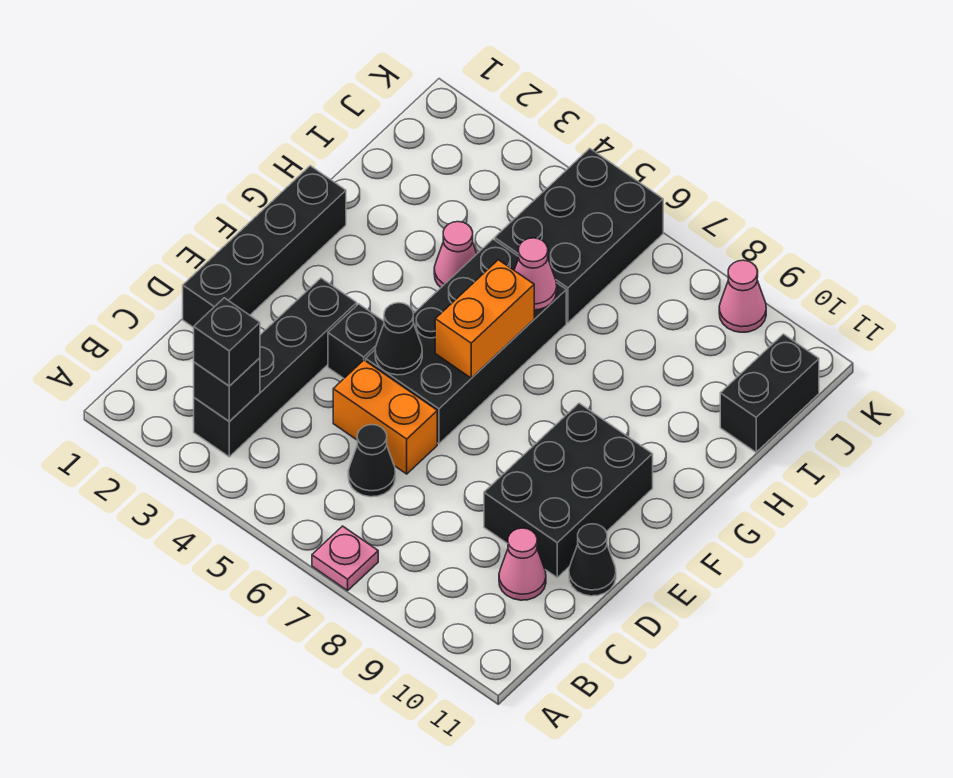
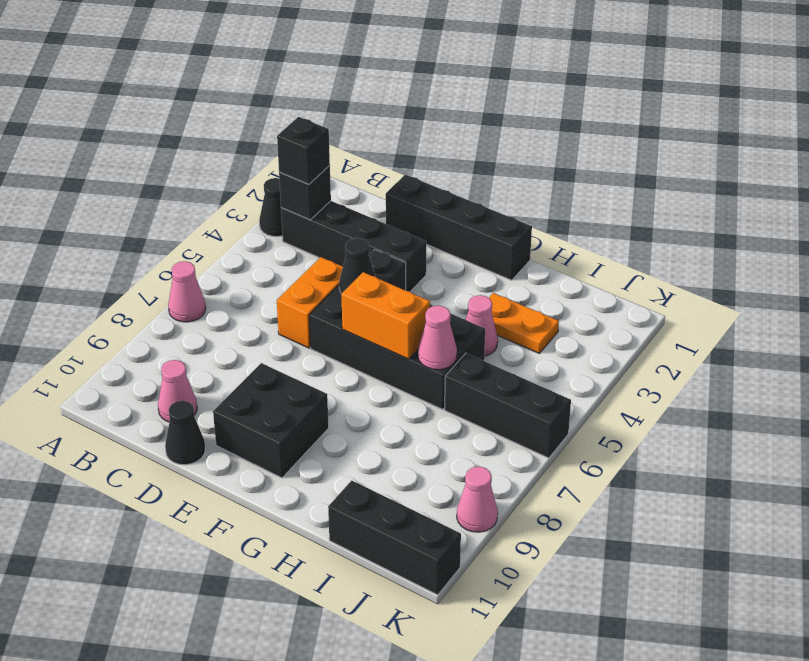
pink plate A7 level 1 -> pink cone A7 level 1
black cone C6 level 1 -> black cone A3 level 1
black brick D9:F10 level 1 -> black brick E9:F10 level 1
none -> orange plate H3:I3 level 1
black brick I5:K6 level 1 -> black brick I6:K6 level 1
black brick I11:J11 level 1 -> black brick I11:K11 level 1

